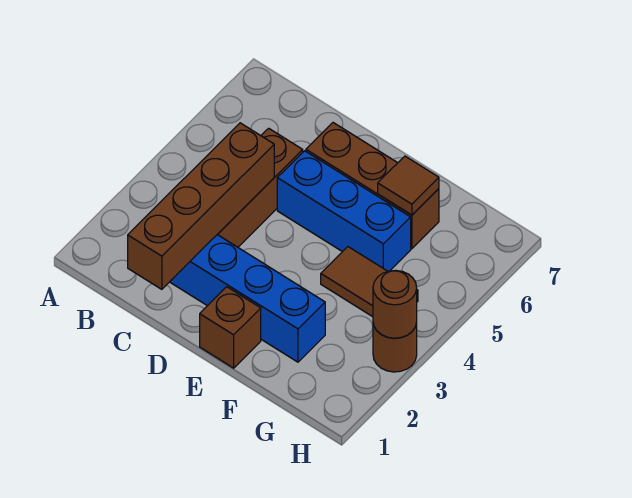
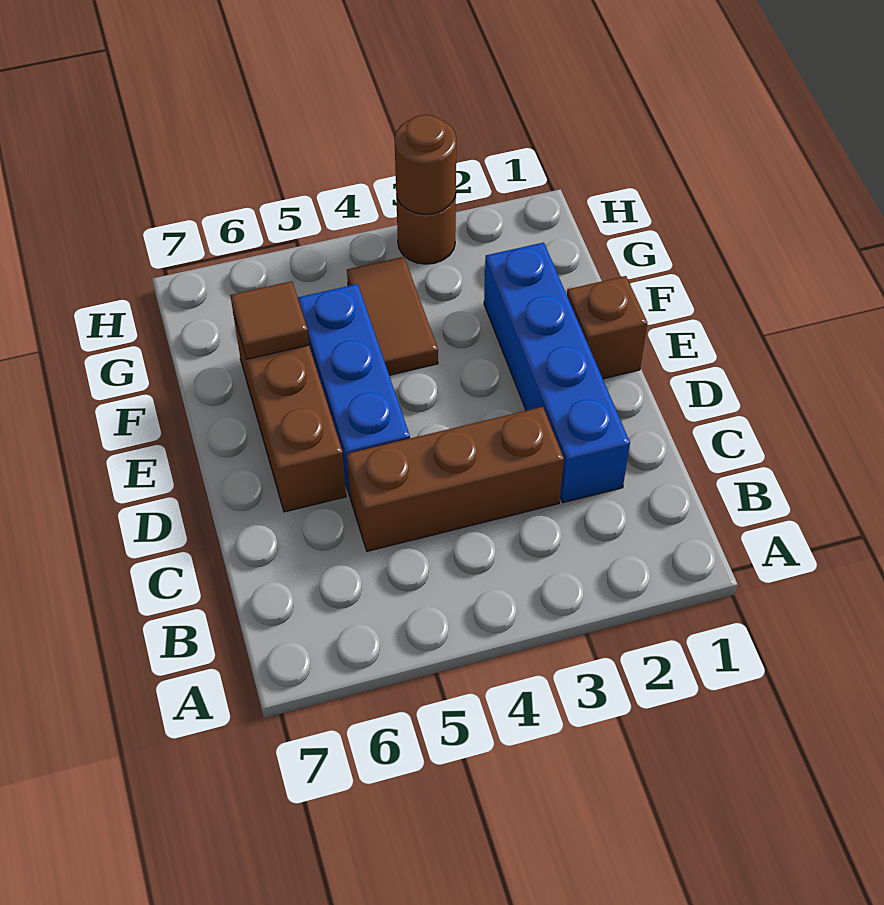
brown brick C1:C4 level 2 -> none

